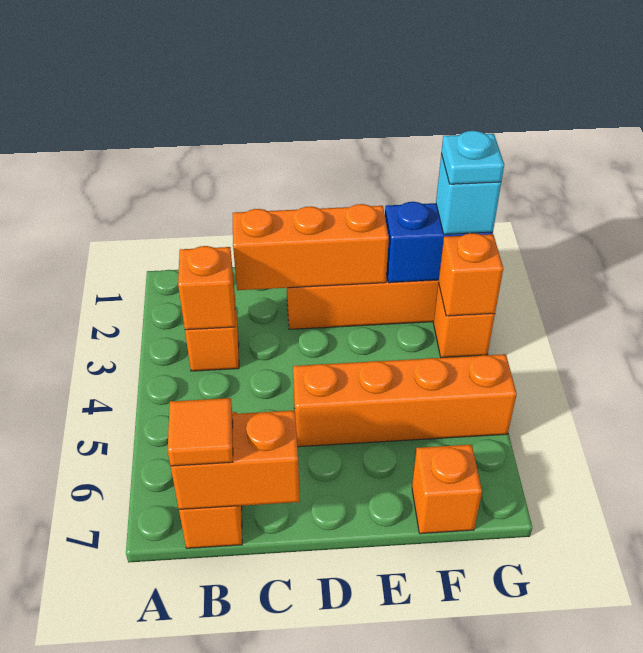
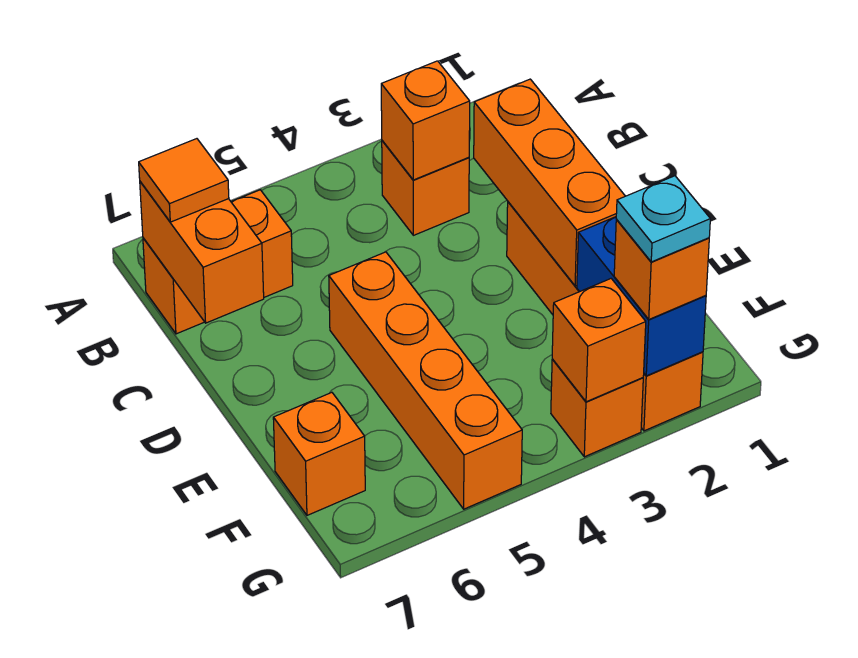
cyan brick G2 level 3 -> orange brick G2 level 3

